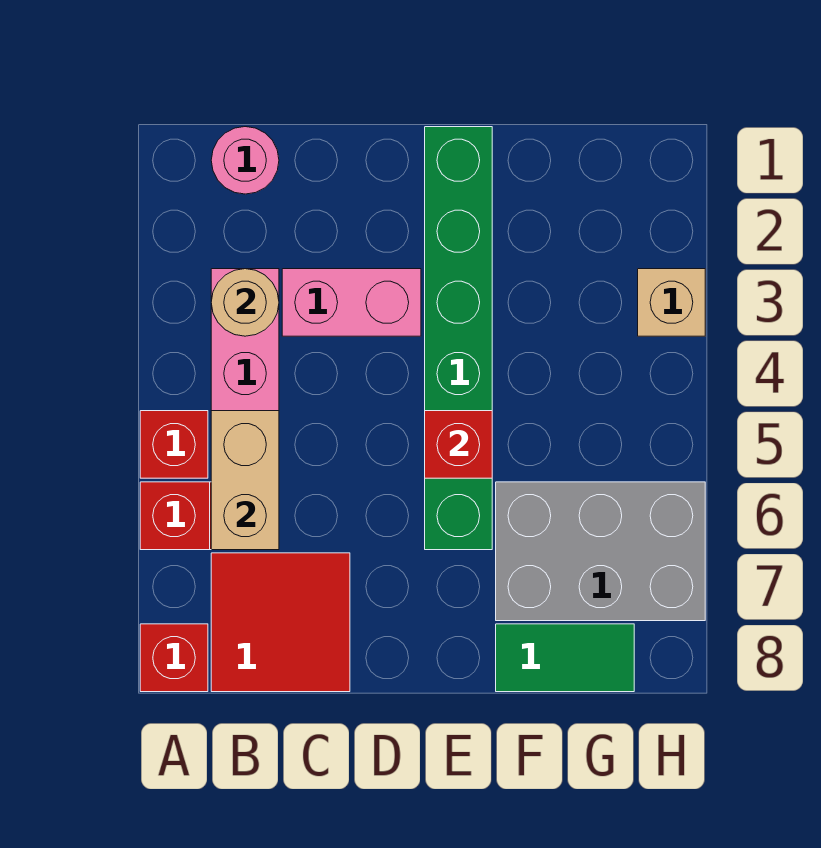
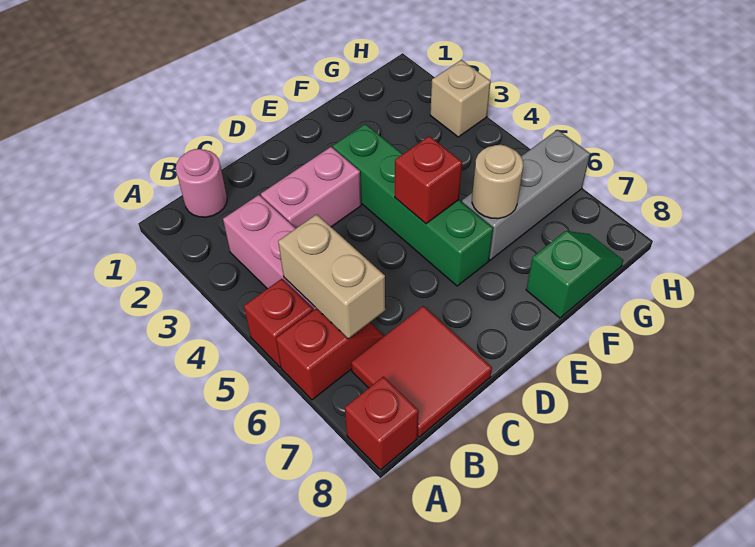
tan round brick B3 level 2 -> tan round brick F6 level 2
green brick E1:E6 level 1 -> green brick E3:E6 level 1
grey brick F6:H7 level 1 -> grey brick F6:H6 level 1
green tile F8:G8 level 1 -> green slope F8:G8 level 1 top F

